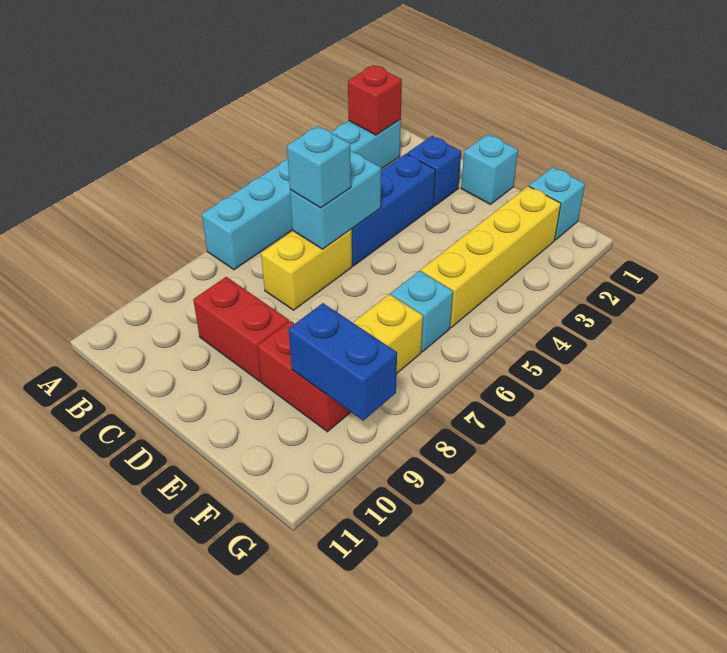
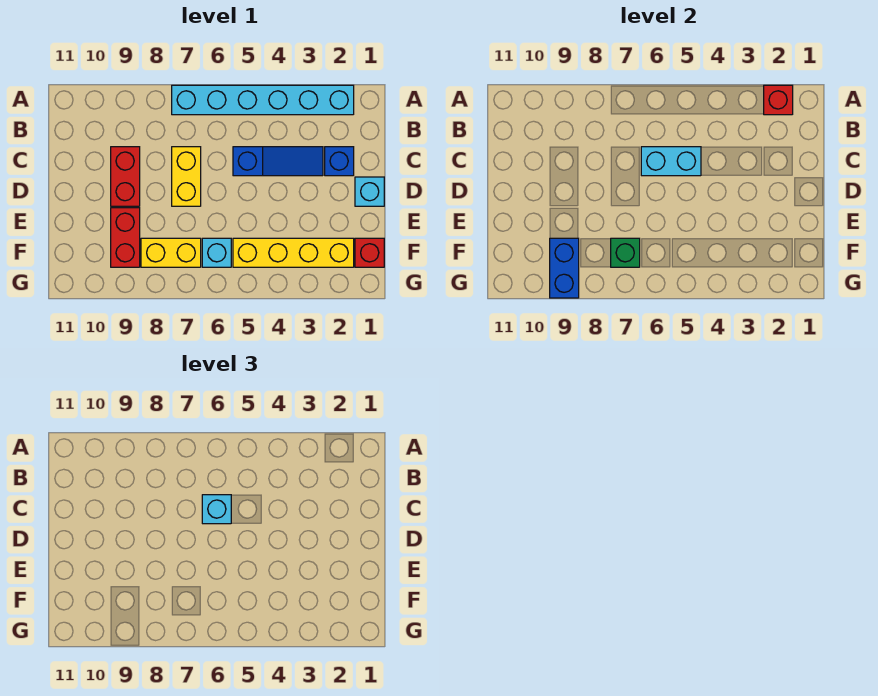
blue brick C3:C5 level 1 -> blue slope C3:C5 level 1 top 5
yellow brick C6:C7 level 1 -> yellow brick C7:D7 level 1
cyan brick F1 level 1 -> red brick F1 level 1
none -> green brick F7 level 2

